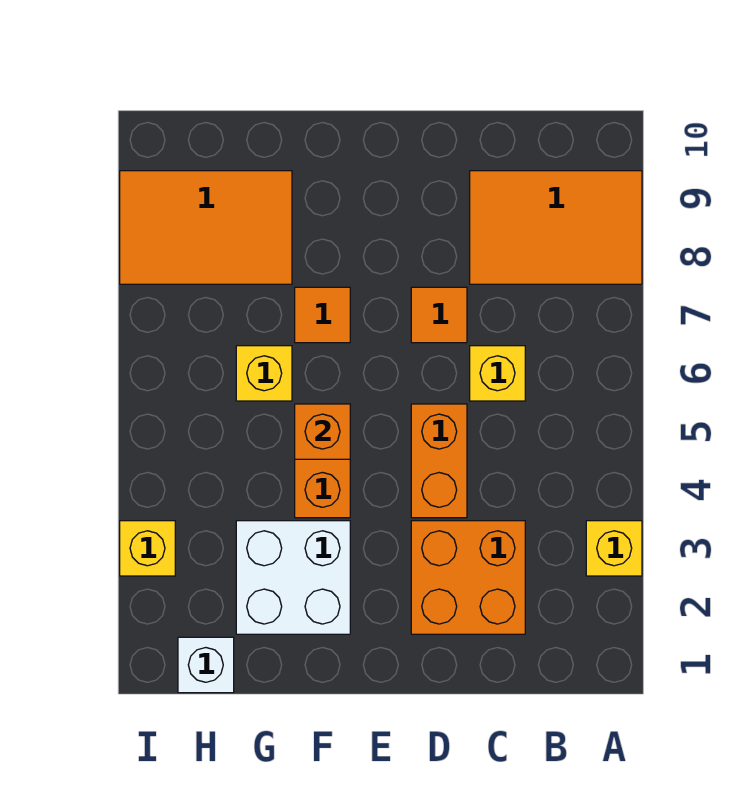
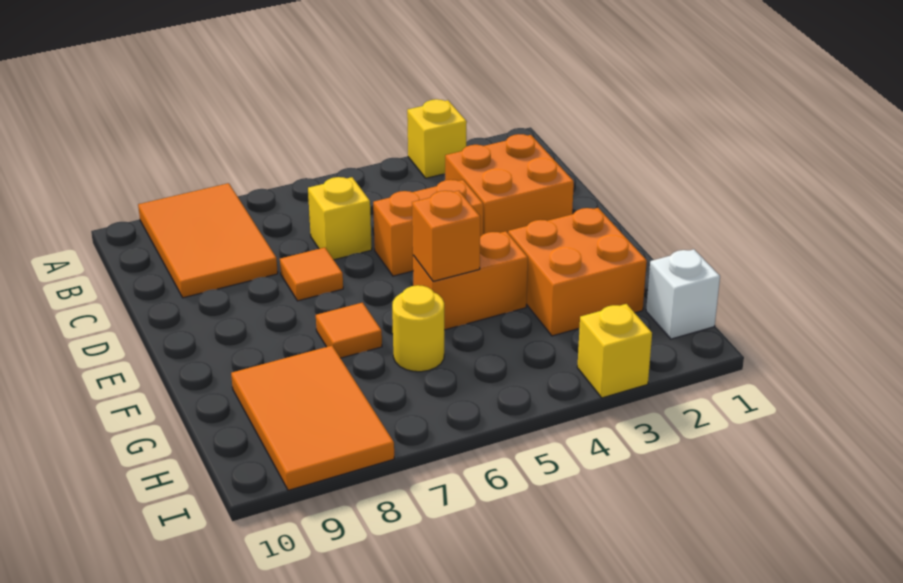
white brick F2:G3 level 1 -> orange brick F2:G3 level 1
yellow brick G6 level 1 -> yellow round brick G6 level 1

